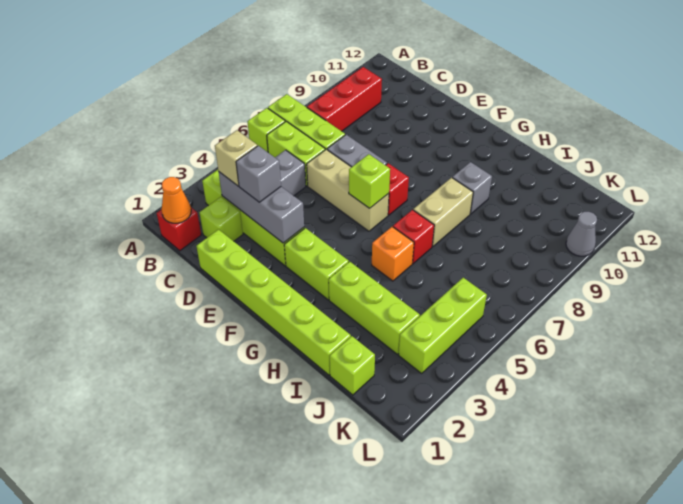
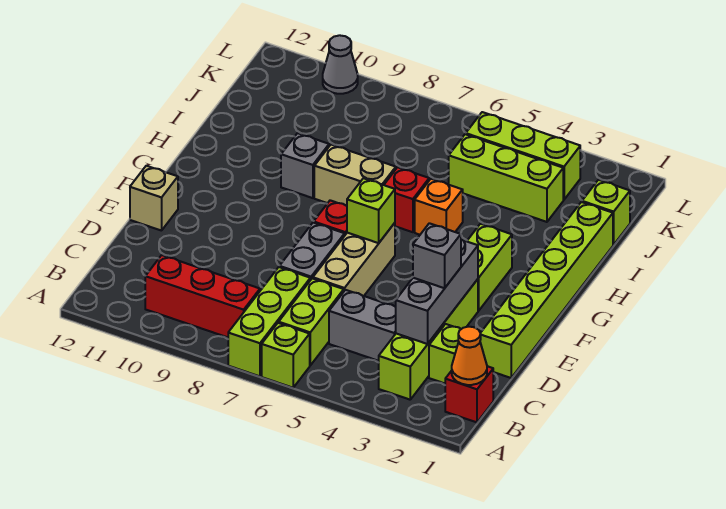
tan brick C3 level 3 -> tan brick E12 level 1
lime brick H3:J3 level 1 -> lime brick J3:J5 level 1

